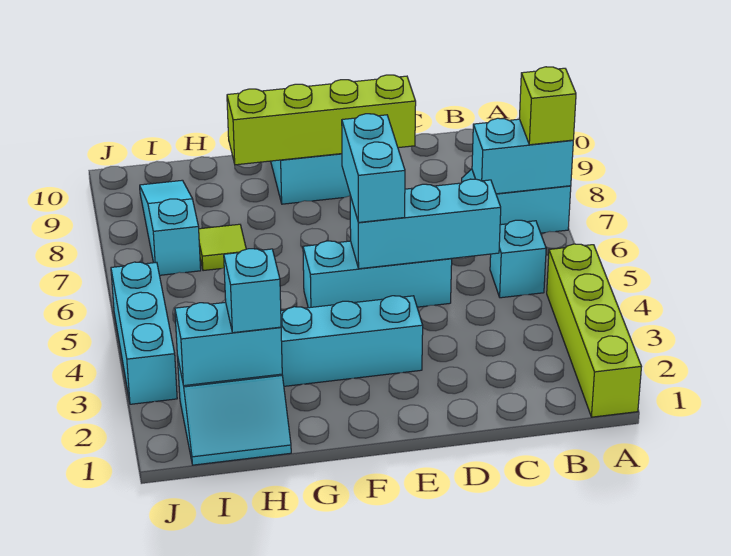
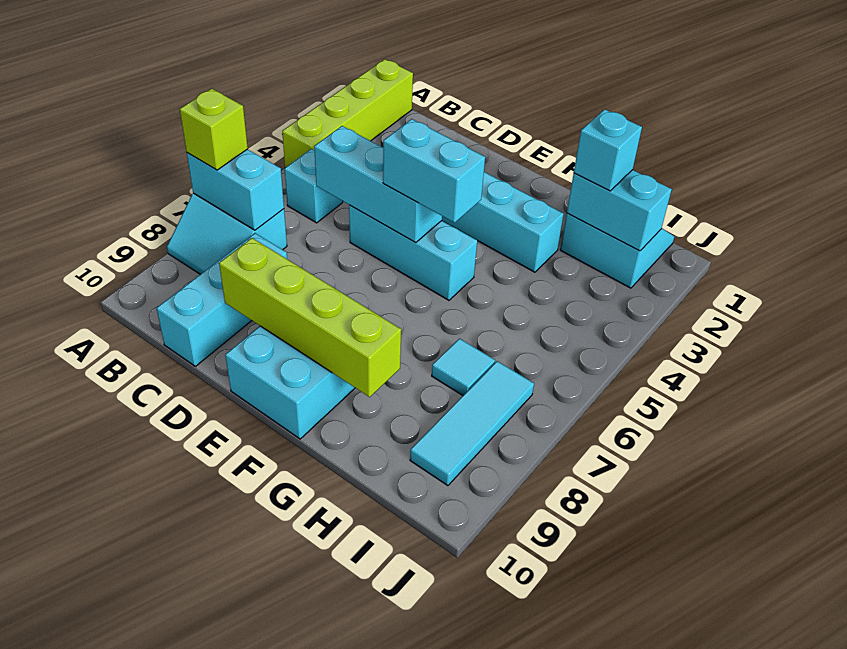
cyan brick E5:E6 level 3 -> cyan brick E5:F5 level 3
lime tile H7 level 1 -> cyan tile H7 level 1
cyan slope I7:I9 level 1 top 7 -> cyan tile I7:I9 level 1
cyan brick J3:J5 level 1 -> cyan brick C8:C10 level 1

